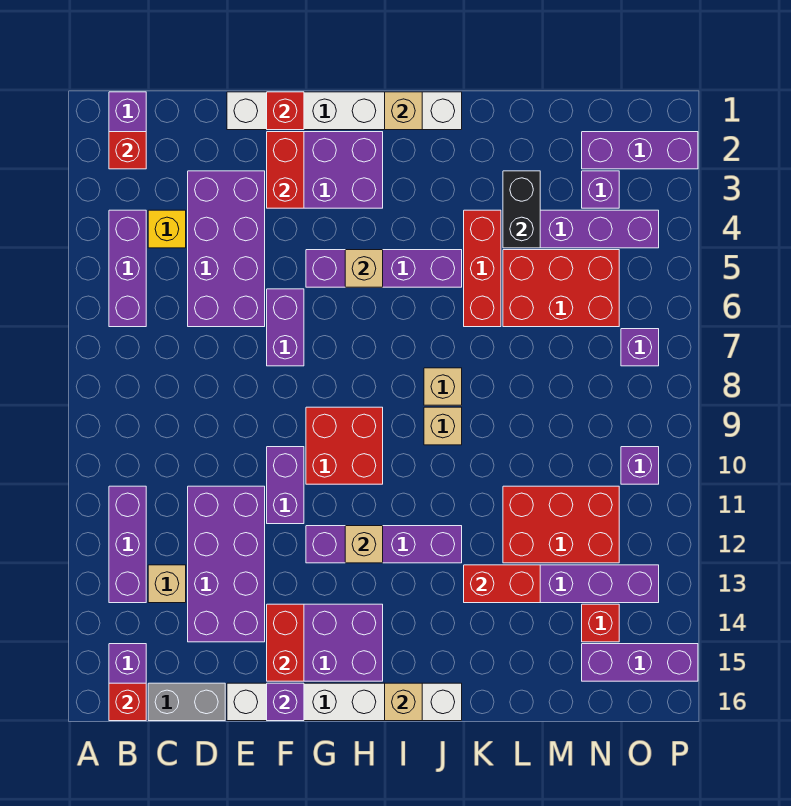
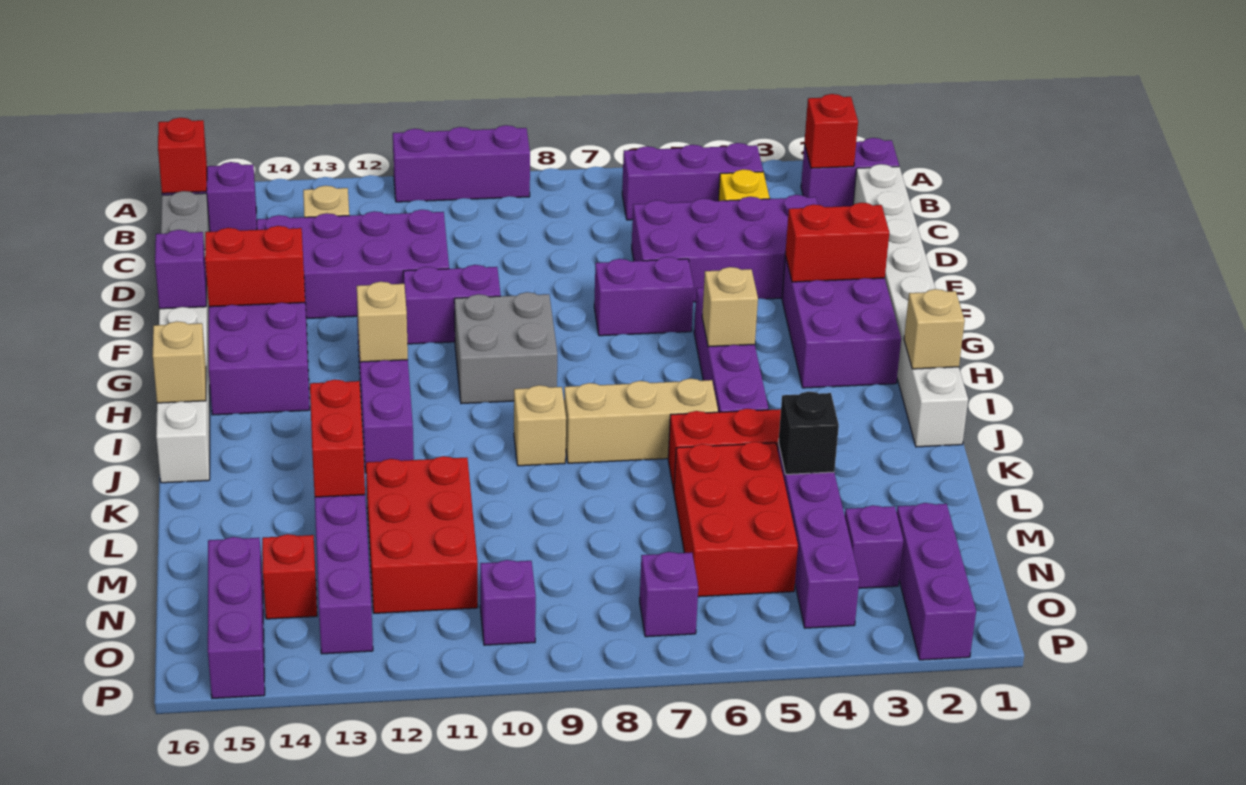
purple brick B11:B13 level 1 -> purple brick A9:A11 level 1
white brick E1:J1 level 1 -> white brick C1:J1 level 1
red brick F1 level 2 -> none
red brick G9:H10 level 1 -> grey brick G9:H10 level 1
tan brick J8 level 1 -> tan brick J6:J8 level 1
black brick L3:L4 level 2 -> black brick L4 level 2

